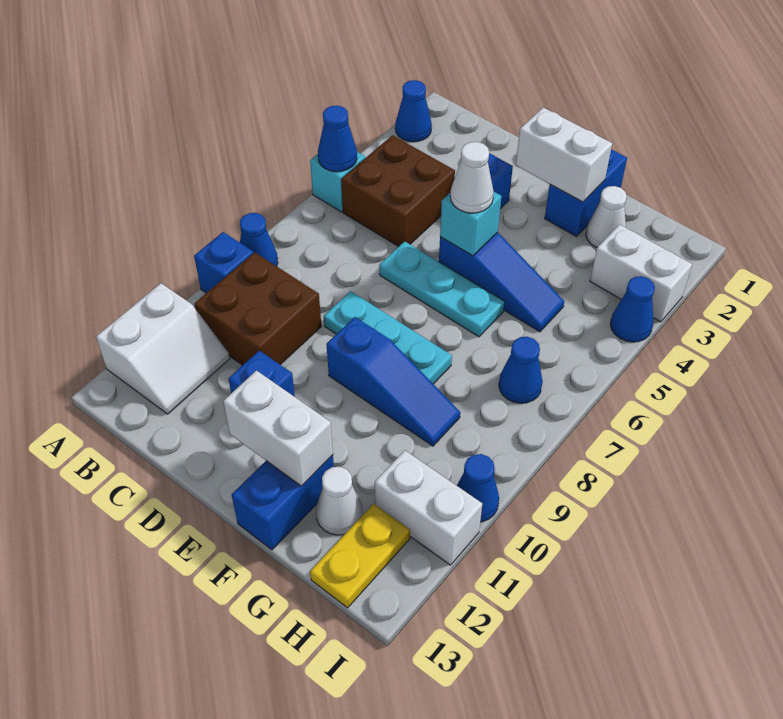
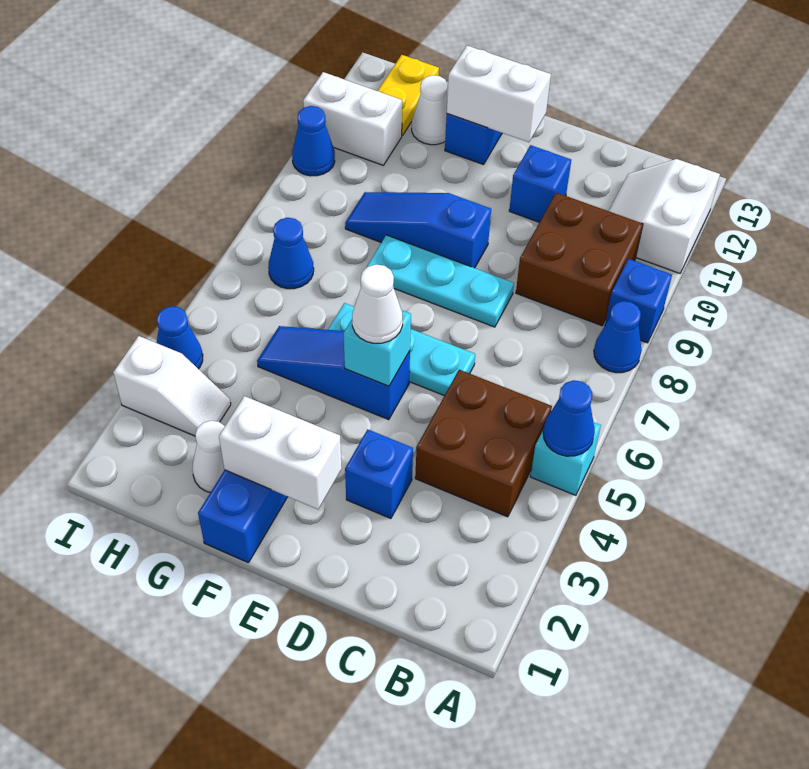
blue cone A2 level 1 -> none
white brick H3:I3 level 1 -> white slope H3:I3 level 1 top I

